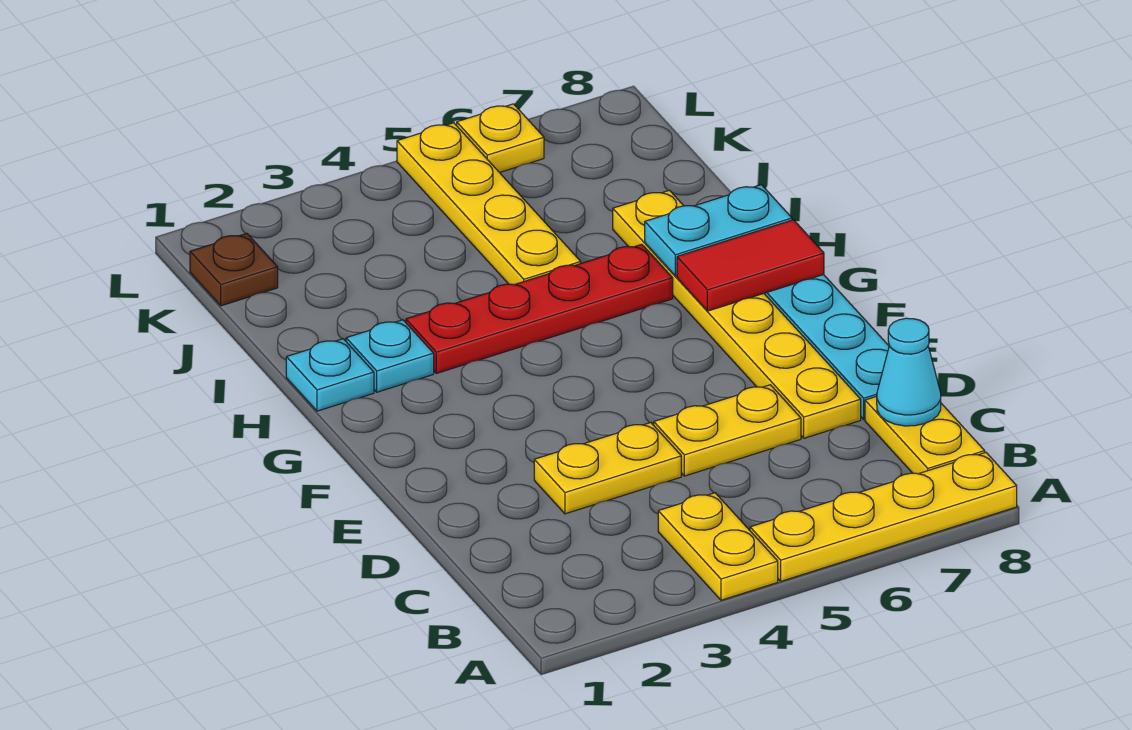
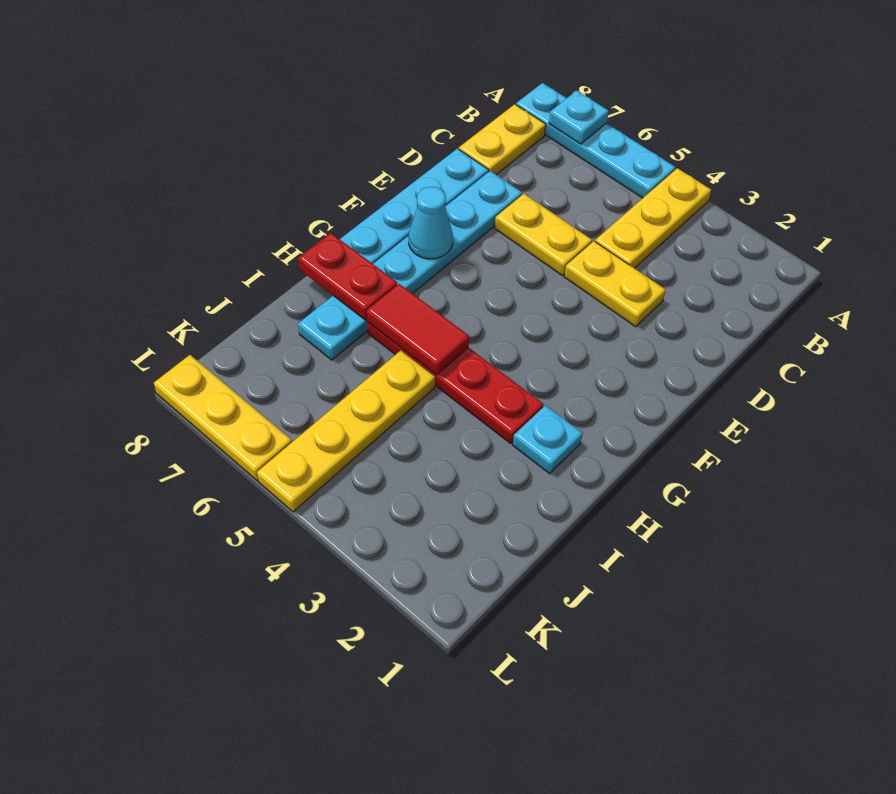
yellow plate A4:B4 level 1 -> yellow plate A4:C4 level 1
yellow plate A5:A8 level 1 -> cyan plate A5:A8 level 1
cyan cone C8 level 2 -> cyan cone F7 level 2
yellow plate D7:I7 level 1 -> cyan plate D7:I7 level 1
red tile G7:G8 level 2 -> red tile H5:H6 level 2
cyan plate H1 level 1 -> cyan plate A7 level 2
cyan plate H7:H8 level 2 -> red plate H7:H8 level 2
brown plate K1 level 1 -> none
yellow plate L6 level 1 -> yellow plate L6:L8 level 1

